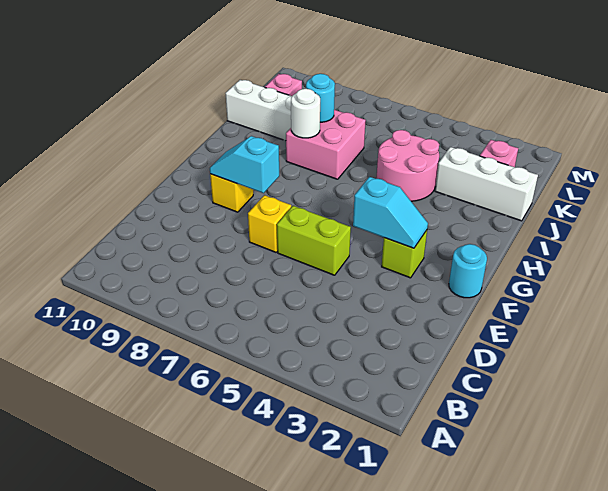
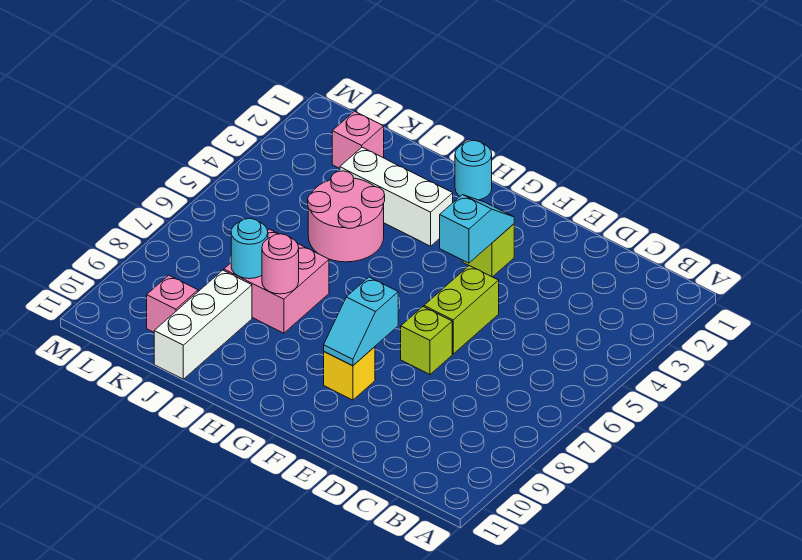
yellow brick E7 level 1 -> lime brick E7 level 1
cyan round brick F1 level 1 -> cyan round brick H1 level 1
white round brick I8 level 2 -> pink round brick I8 level 2
white brick J1:J3 level 1 -> white brick H3:J3 level 1

